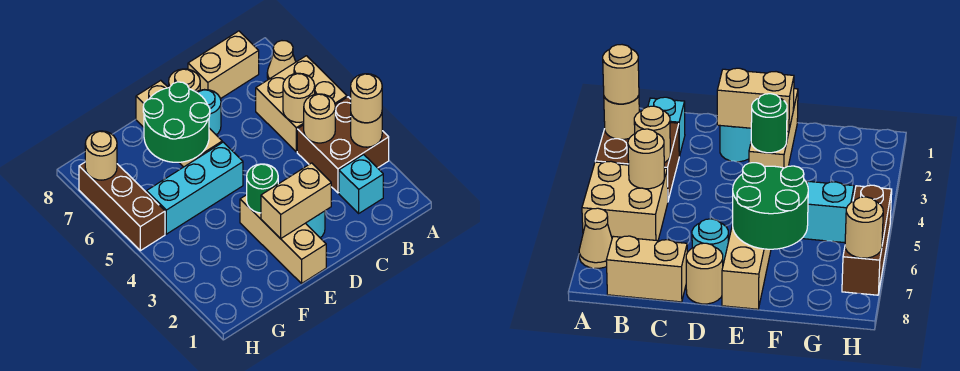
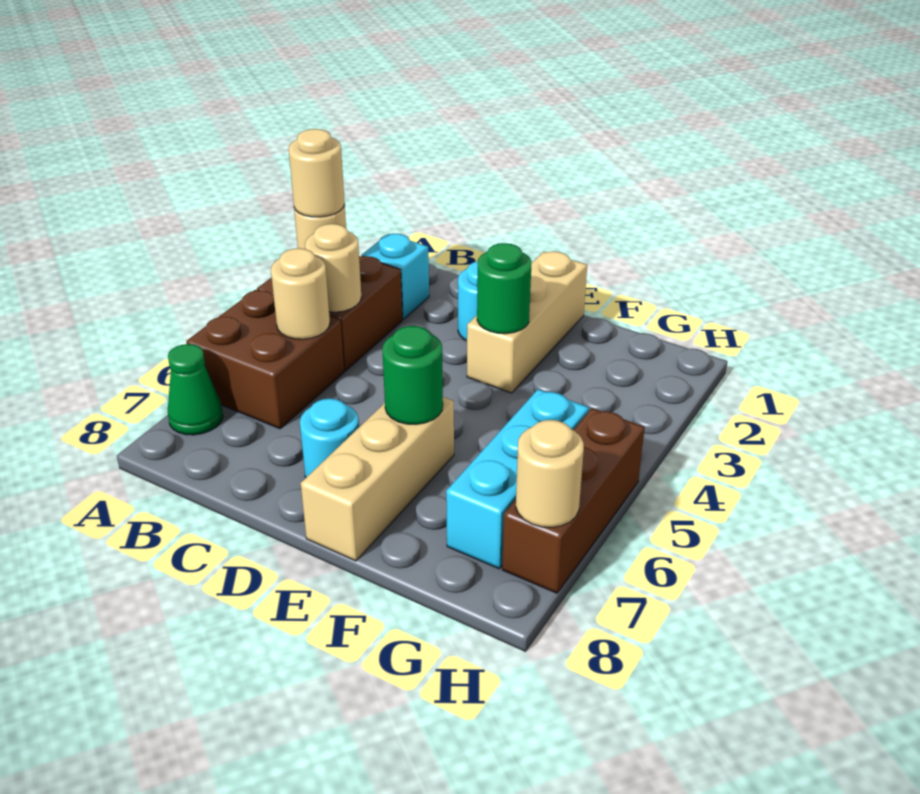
tan brick A5:B6 level 1 -> brown brick A5:B6 level 1
tan cone A7 level 1 -> green cone A7 level 1
tan brick B8:C8 level 1 -> none
tan brick D2:E2 level 2 -> none
tan round brick D8 level 1 -> none
cyan brick E5:G5 level 1 -> cyan brick G5:G7 level 1
green round brick E6:F7 level 2 -> green round brick E6 level 2

